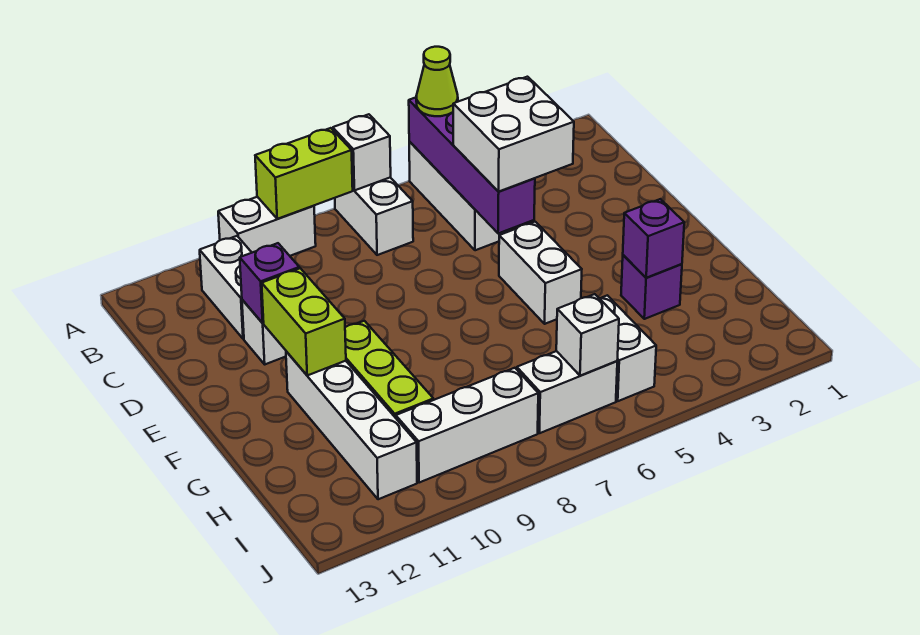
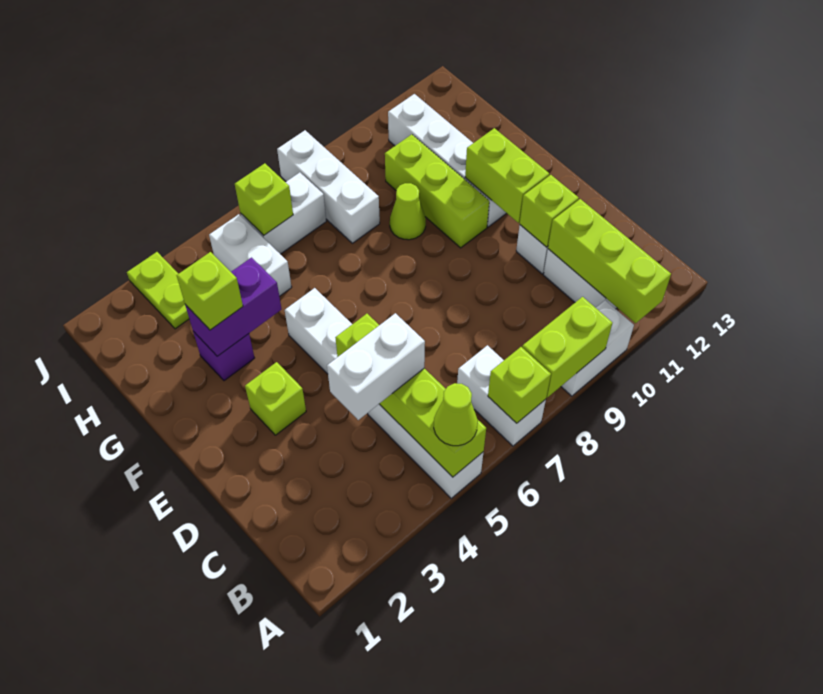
purple brick A5:D5 level 2 -> lime brick A5:D5 level 2
white brick A7 level 2 -> lime brick A7 level 2
none -> lime brick A11:C11 level 2
white brick C4:D5 level 3 -> white brick C4:C5 level 3
purple brick D11 level 2 -> lime brick D11 level 2
none -> lime brick E3 level 1
purple brick G3 level 2 -> purple brick G3:G4 level 2
none -> lime brick G3 level 3
none -> lime cone G9 level 1
none -> lime plate I3:J3 level 1
white brick I6 level 2 -> lime brick I6 level 2
white brick I8:I10 level 1 -> white brick H8:J8 level 1

